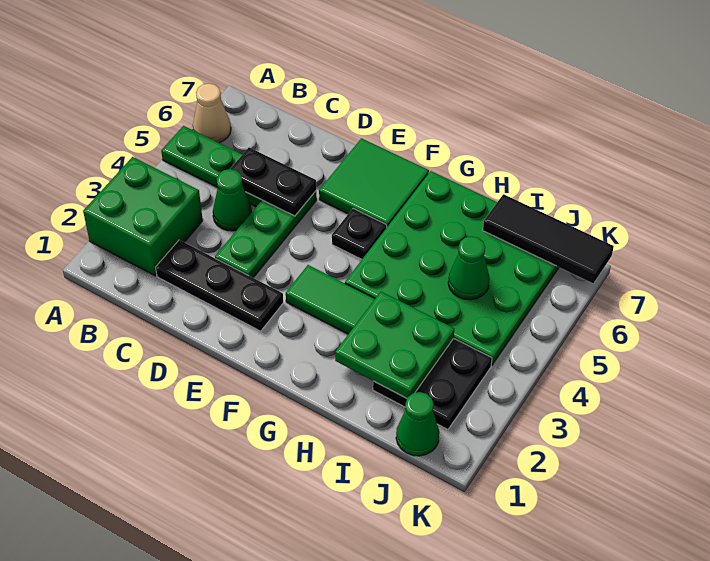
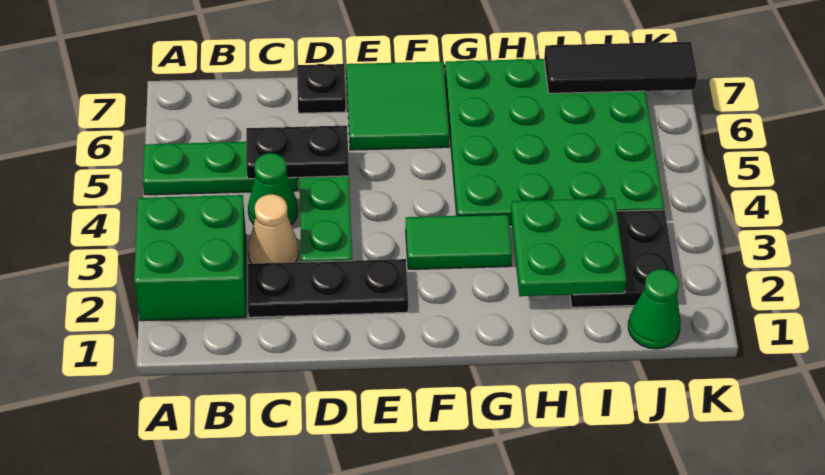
tan cone A6 level 1 -> tan cone C3 level 1
black plate F5 level 1 -> black plate D7 level 1
green cone I5 level 2 -> none

